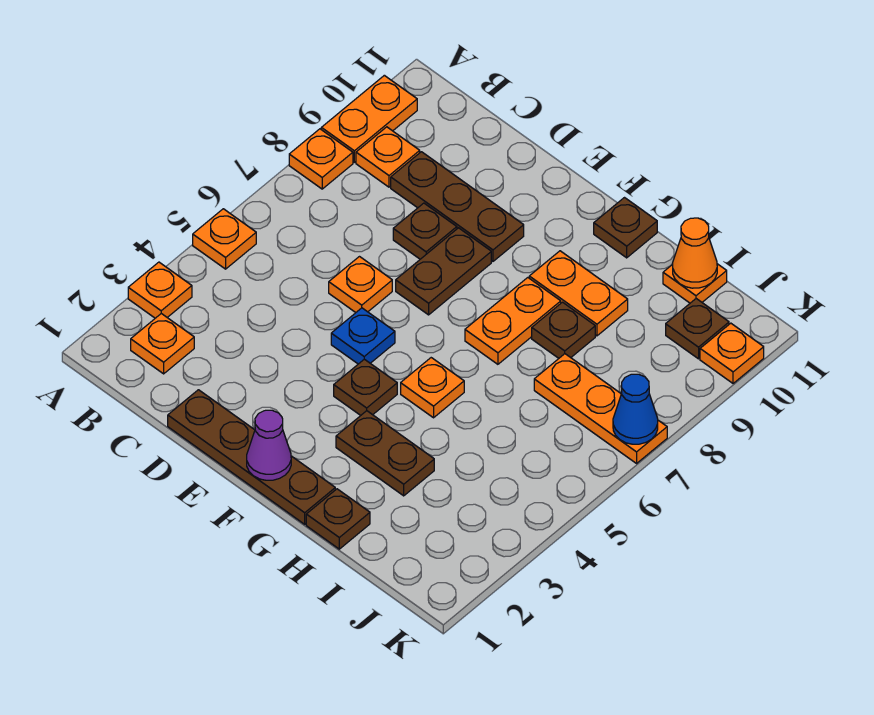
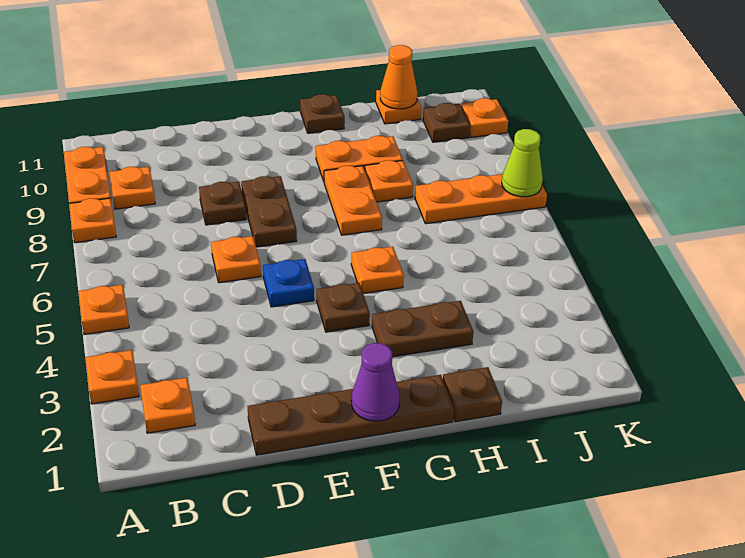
brown plate C9:E9 level 1 -> none
brown plate H8 level 1 -> orange plate H8 level 1
blue cone K7 level 2 -> lime cone K7 level 2

